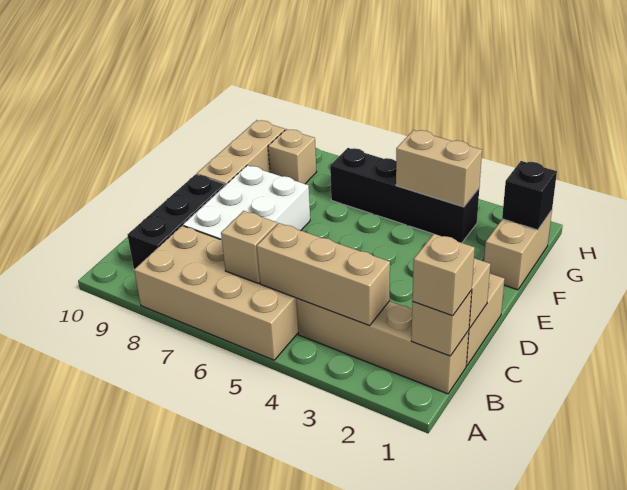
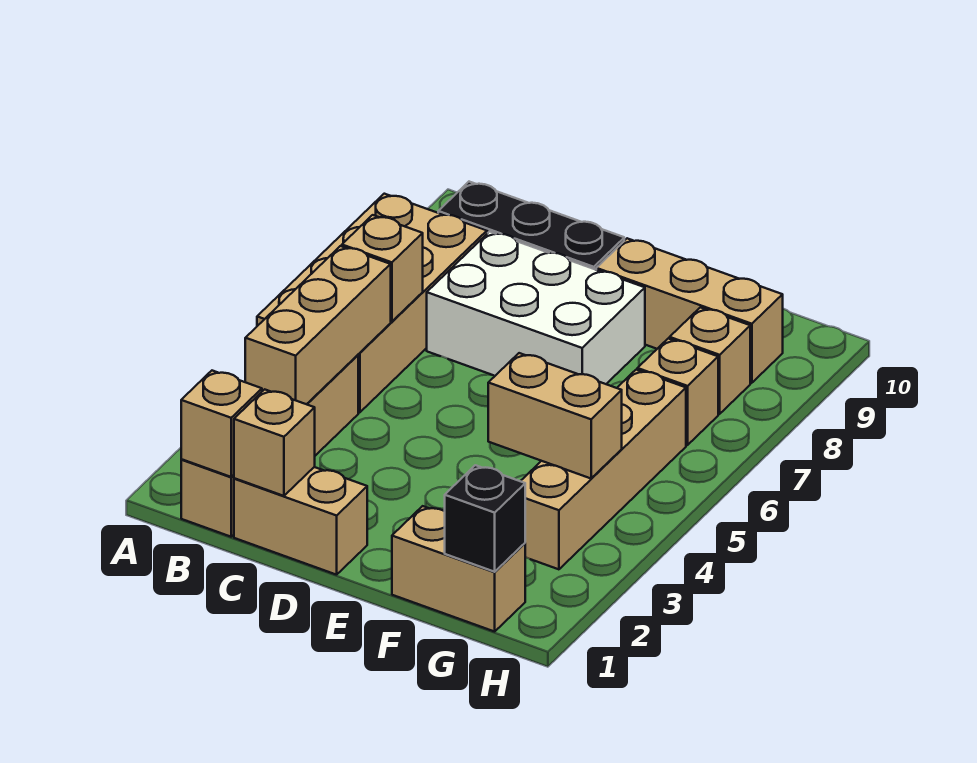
tan brick B1 level 3 -> tan brick G7 level 1
black brick G3:G6 level 1 -> tan brick G3:G6 level 1
tan brick G3:G4 level 2 -> tan brick F4:G4 level 2

